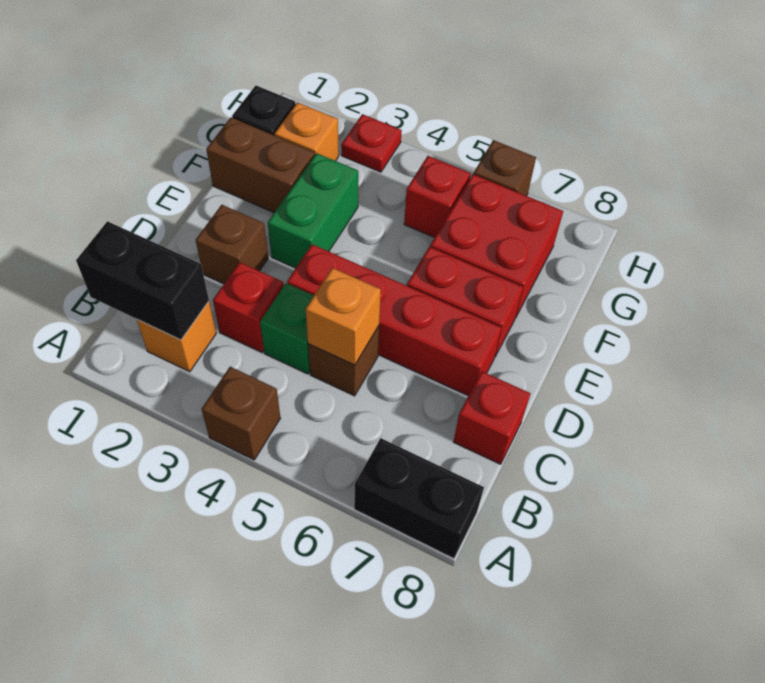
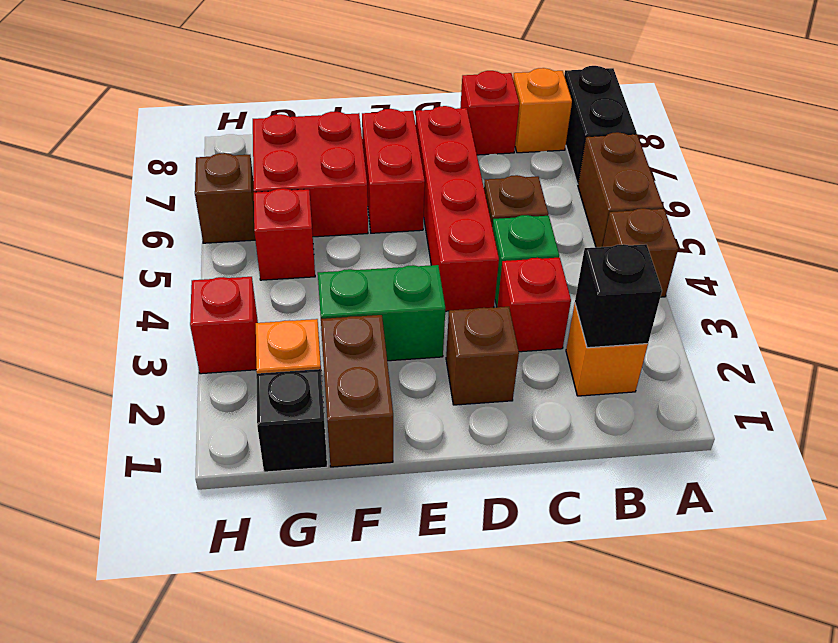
none -> brown brick A5:A6 level 1
black brick B1:B2 level 2 -> black brick B2 level 2
orange brick C5 level 2 -> orange brick B8 level 1
red plate H3 level 1 -> red brick H3 level 1

